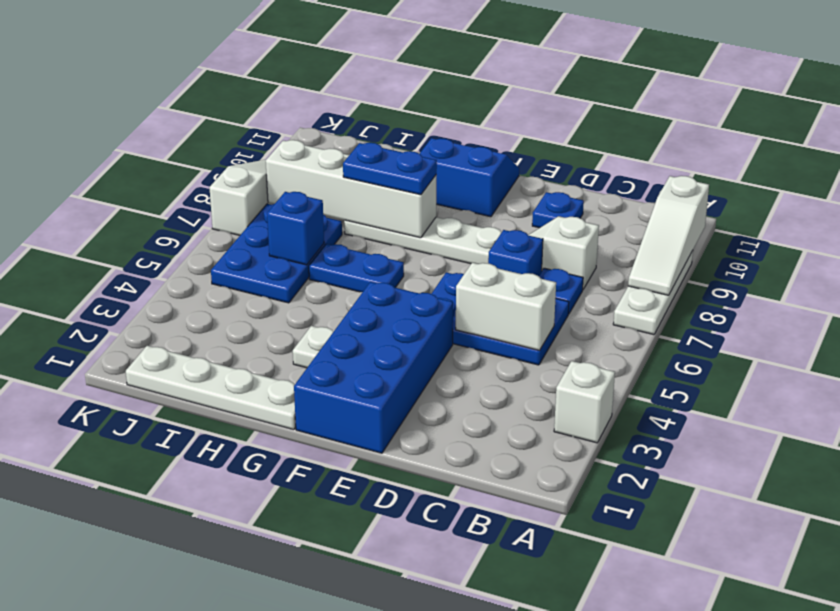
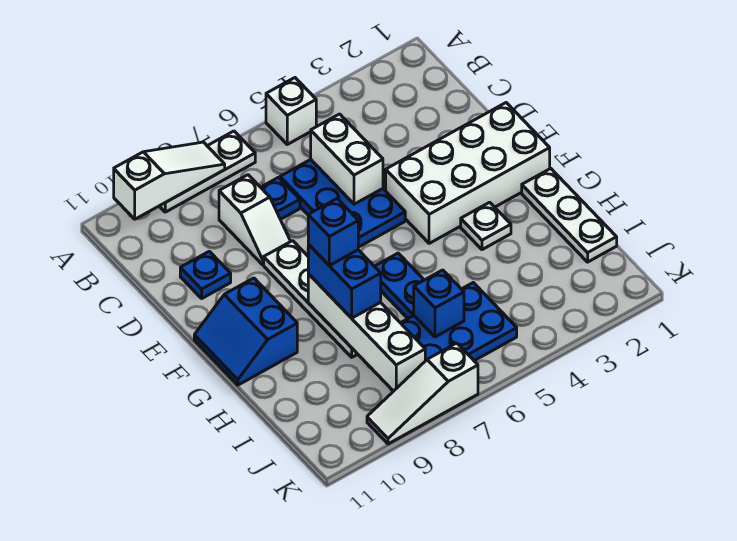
white brick A3 level 1 -> white brick A5 level 1
blue brick D7 level 1 -> blue brick G8 level 4
blue brick E1:F4 level 1 -> white brick E1:F4 level 1
white plate G1:J1 level 1 -> white plate G1:I1 level 1
blue plate G8:H8 level 3 -> blue brick G8:H8 level 3

